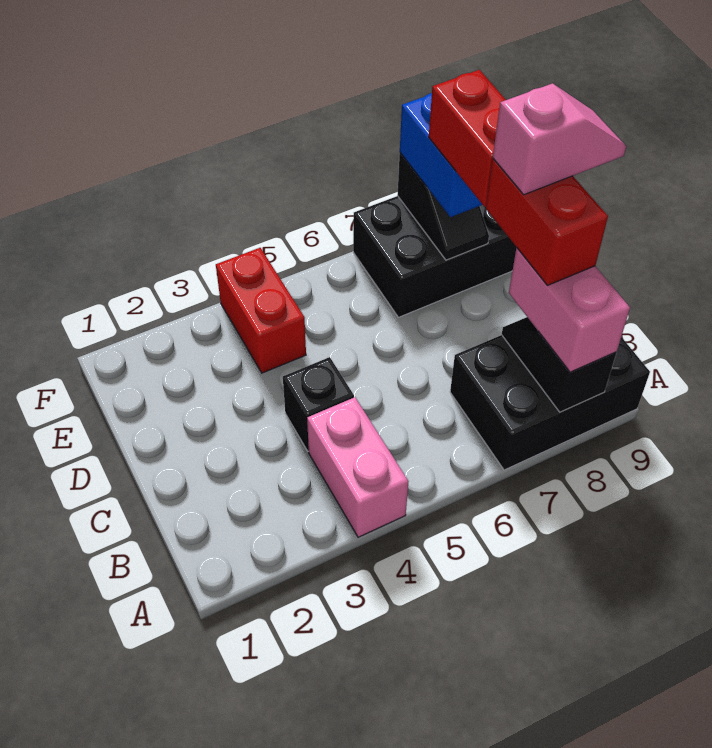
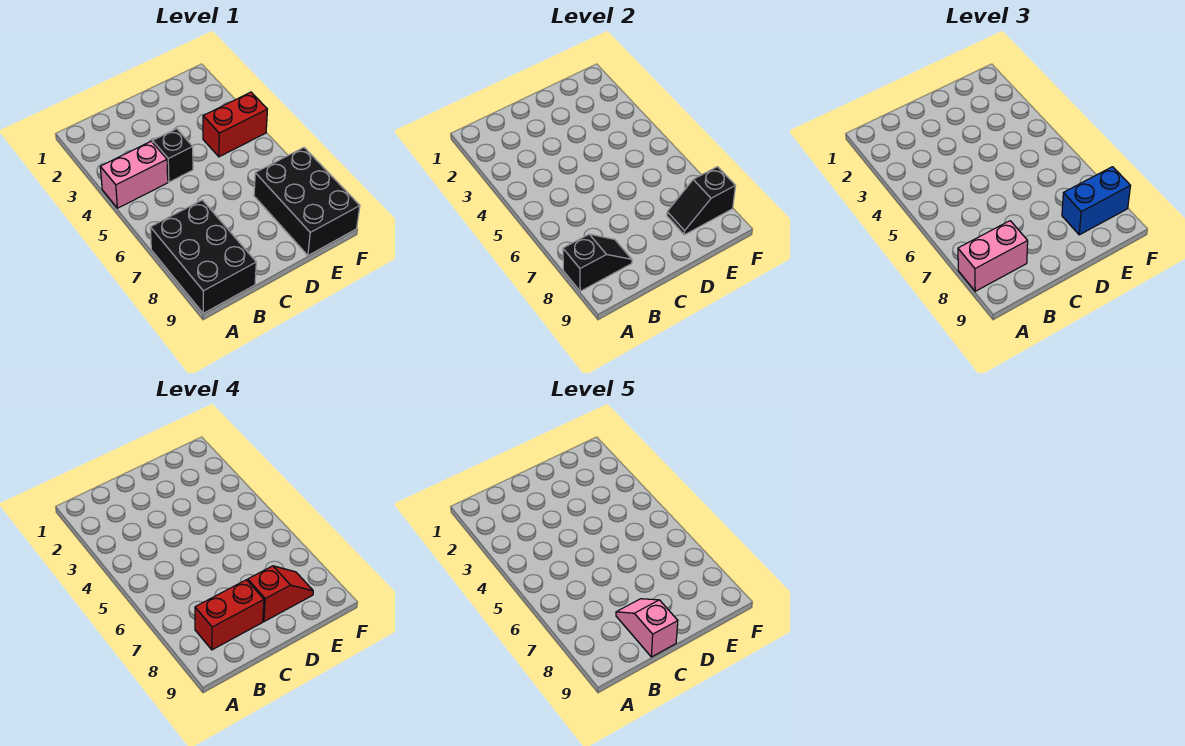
pink slope C8:C9 level 5 top 8 -> pink slope C8:C9 level 5 top 9
red brick D8:E8 level 4 -> red slope D8:E8 level 4 top D

